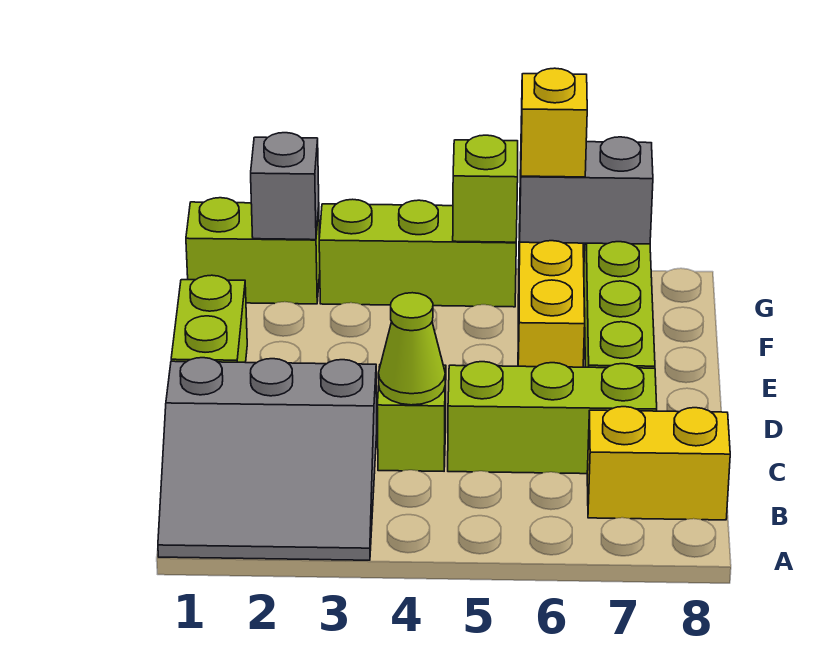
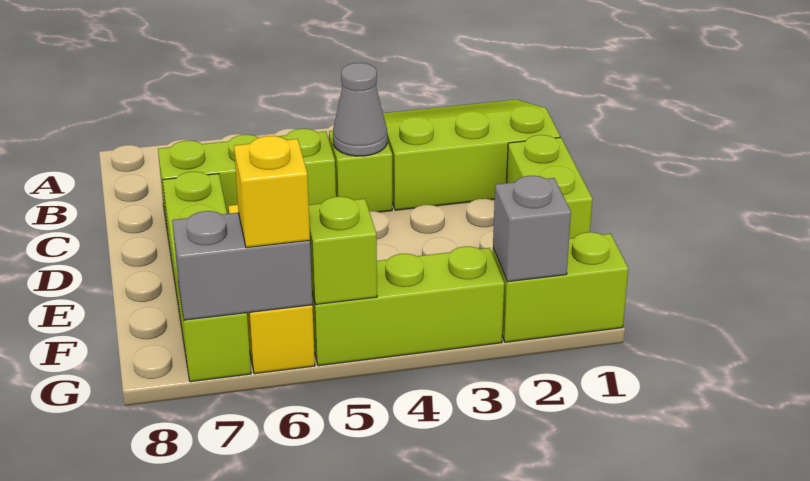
grey slope A1:C3 level 1 top C -> lime slope A1:C3 level 1 top C
yellow brick B7:B8 level 1 -> none
lime cone C4 level 2 -> grey cone C4 level 2

